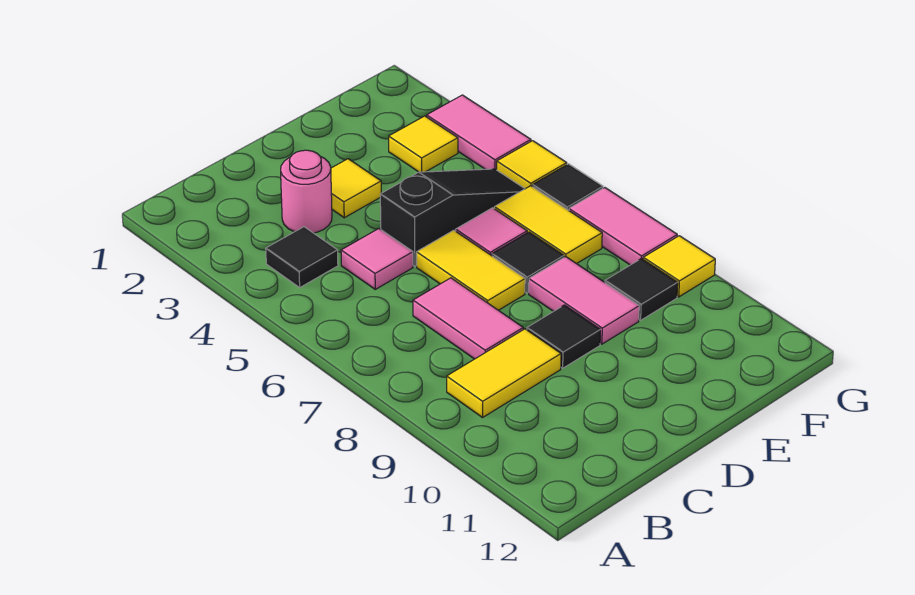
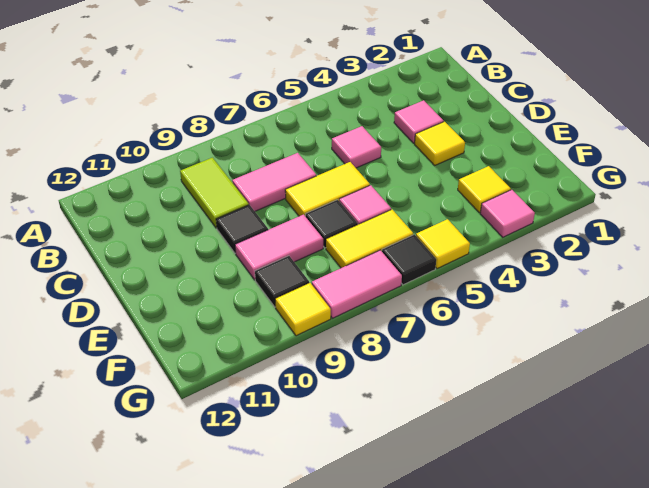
black tile B4 level 1 -> none
yellow tile B9:C9 level 1 -> lime tile B9:C9 level 1
pink round brick C3 level 1 -> pink tile C3 level 1
black slope D5:F5 level 1 top D -> none
pink tile G3:G4 level 1 -> pink tile G3 level 1

